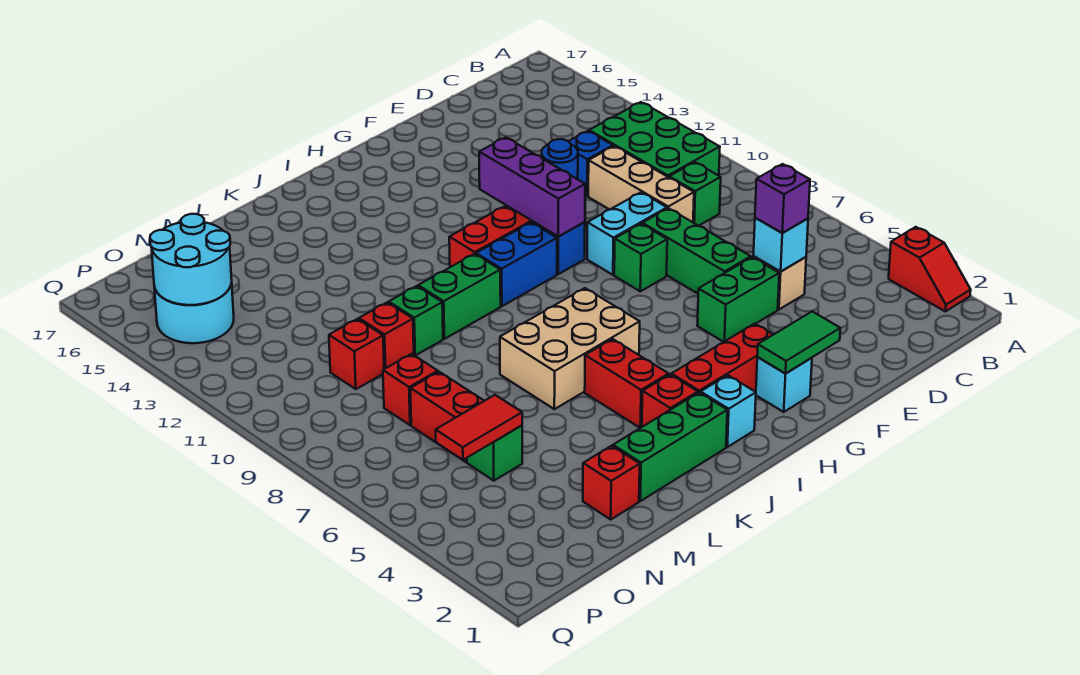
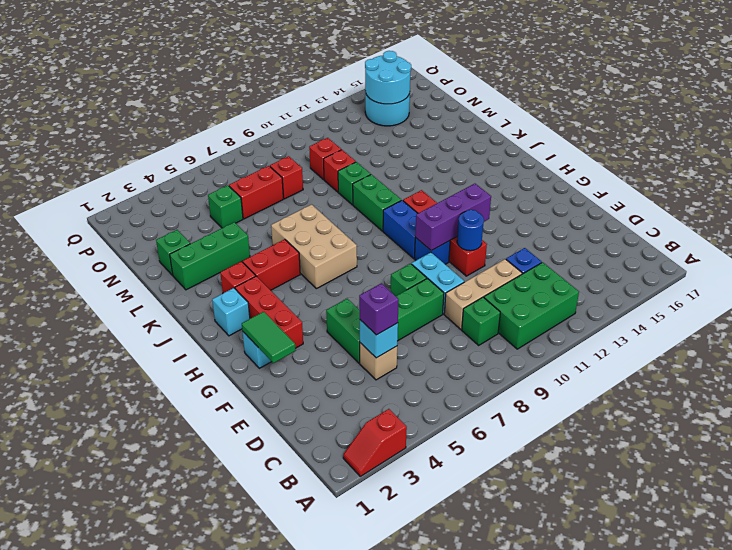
green brick J2:L2 level 1 -> green brick L2:L4 level 1
red brick M2 level 1 -> green brick M2 level 1
red tile N5:O5 level 2 -> none

